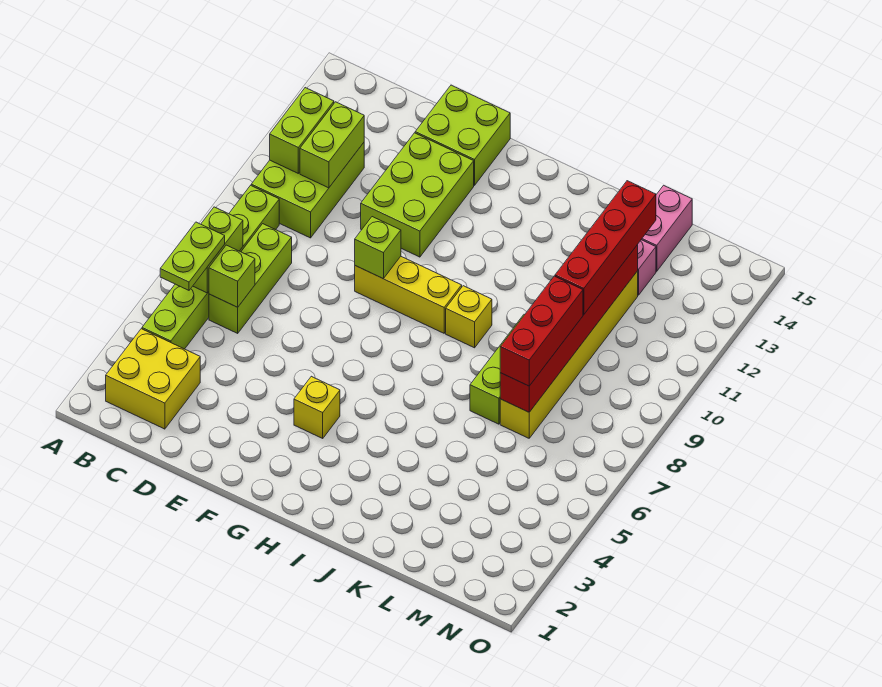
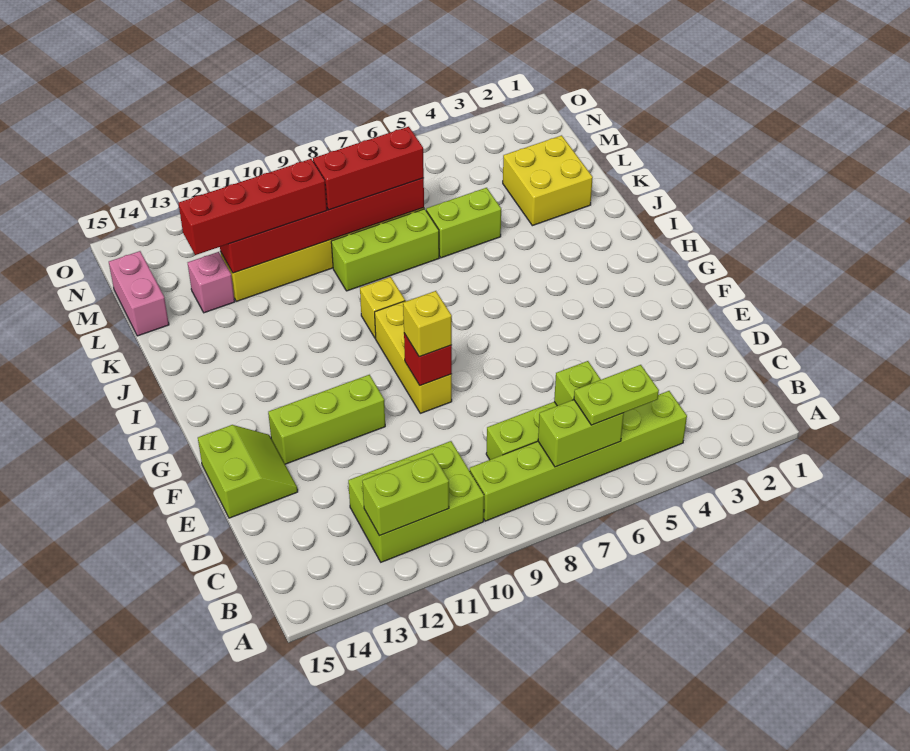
yellow brick B2:C3 level 1 -> yellow brick K2:L3 level 1
lime brick C11:C12 level 2 -> lime brick K5:K6 level 1
lime brick E11:F13 level 1 -> lime brick F11:F13 level 1
lime brick E14:F15 level 1 -> lime slope E14:F15 level 1 top 15
lime brick F9 level 2 -> red brick F9 level 2
yellow brick G4 level 1 -> yellow brick F9 level 3
pink brick L14:L15 level 1 -> pink brick L15:M15 level 1

